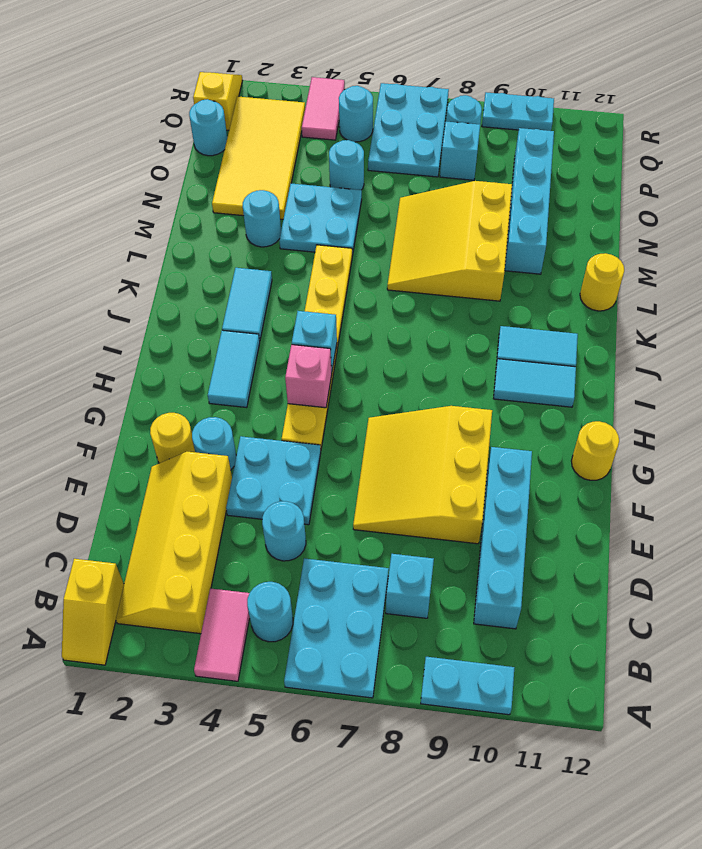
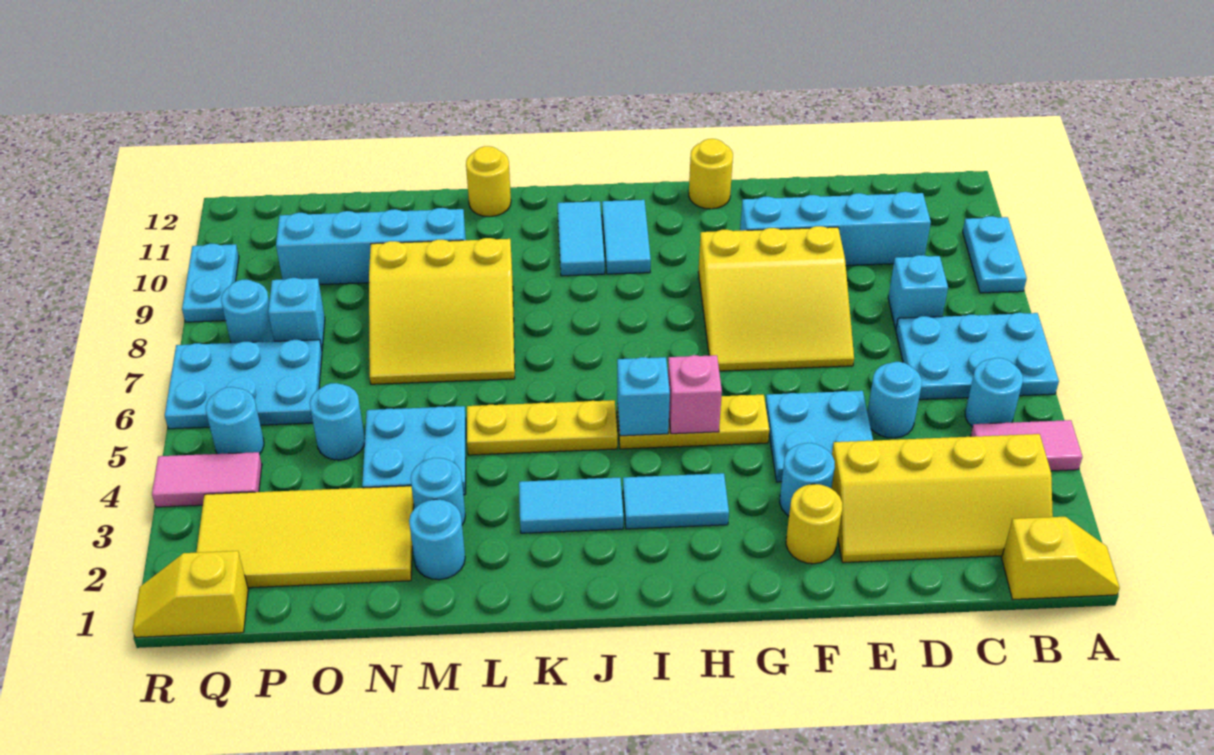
cyan round brick P1 level 1 -> cyan round brick M2 level 1

